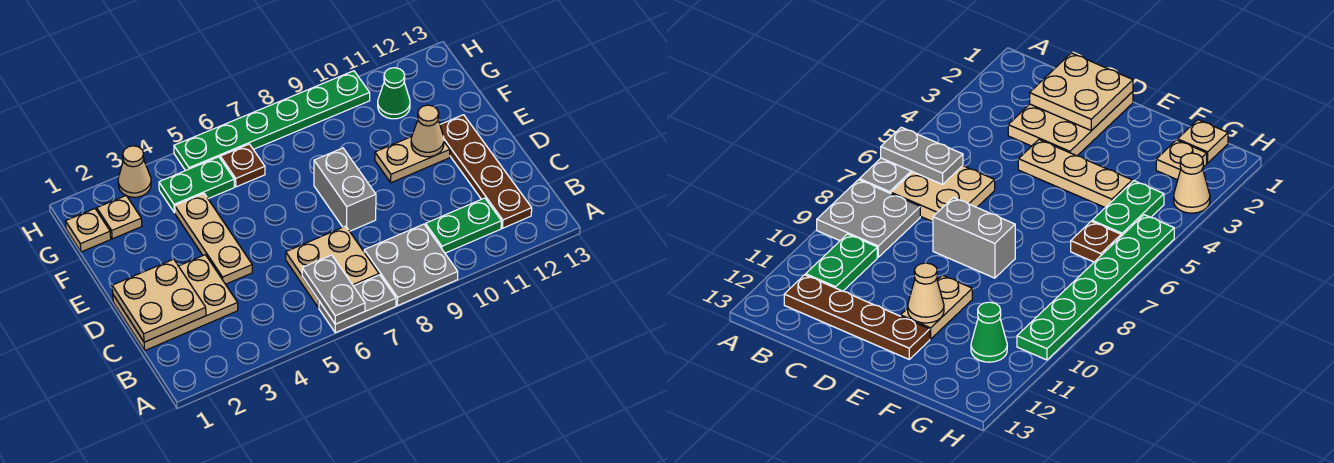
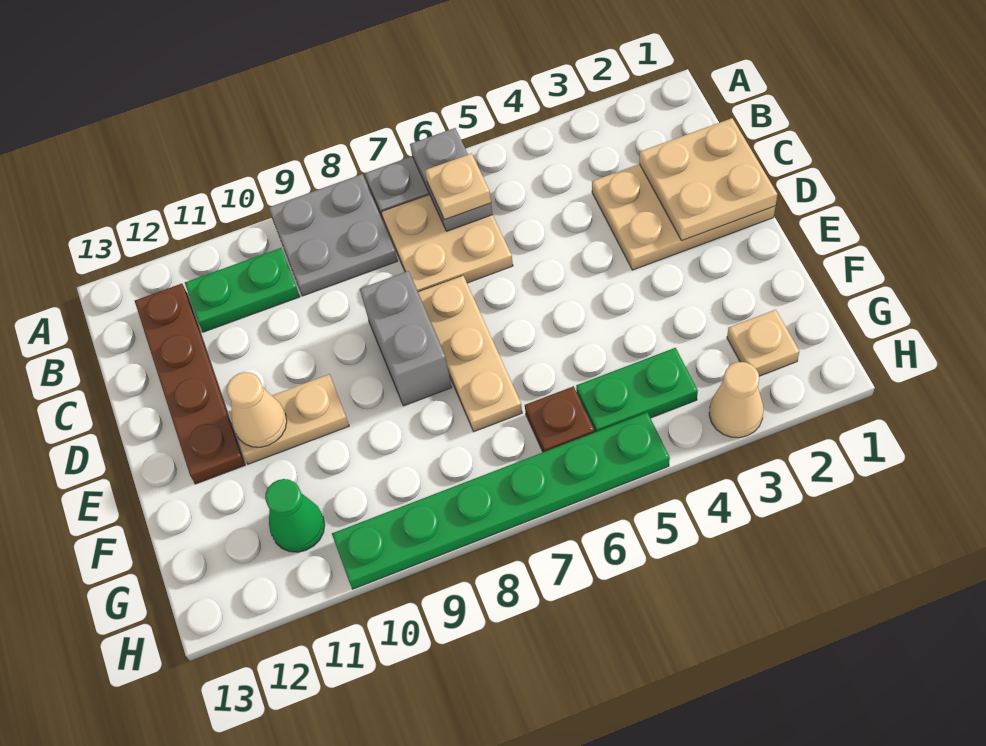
tan plate D4:F4 level 1 -> tan plate D7:F7 level 1
tan plate G1 level 1 -> tan plate B6 level 3

